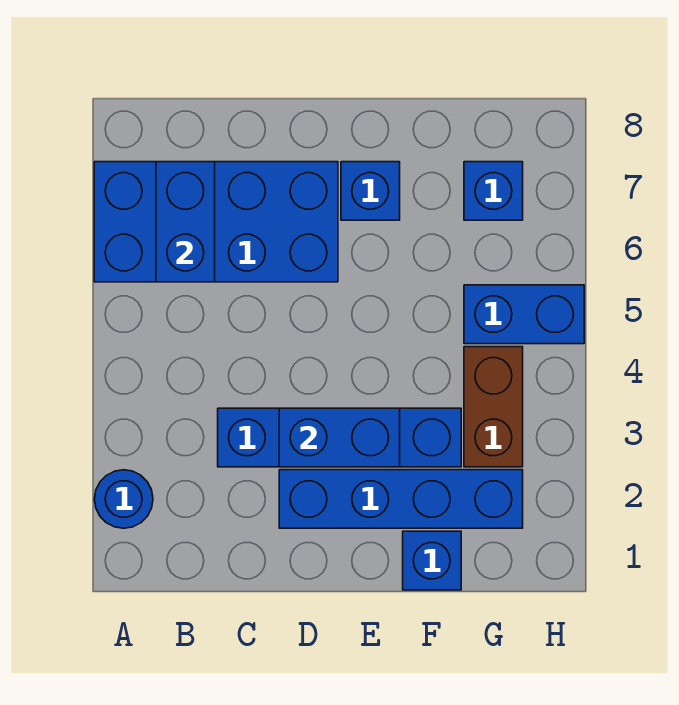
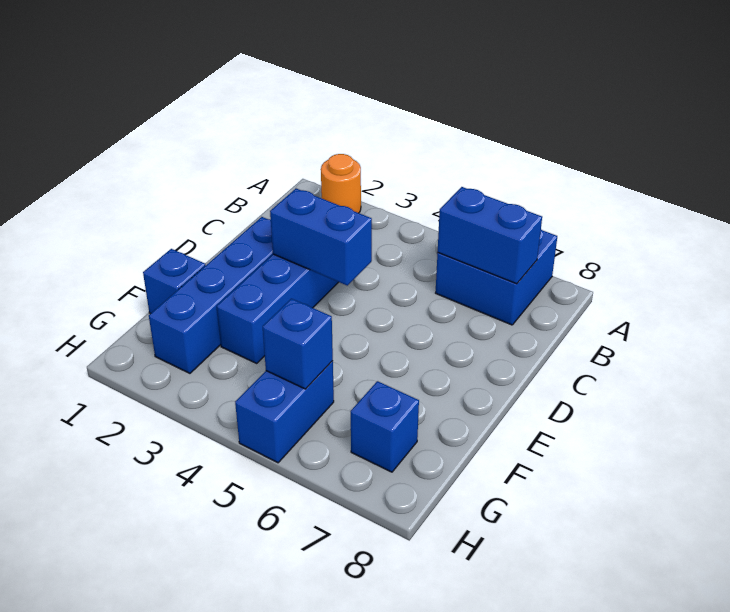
blue round brick A2 level 1 -> orange round brick A2 level 1
blue brick A6:D7 level 1 -> blue brick A6:B7 level 1
blue brick D3:E3 level 2 -> blue brick D3:D4 level 2
blue brick E7 level 1 -> blue brick G5 level 2
brown brick G3:G4 level 1 -> none

